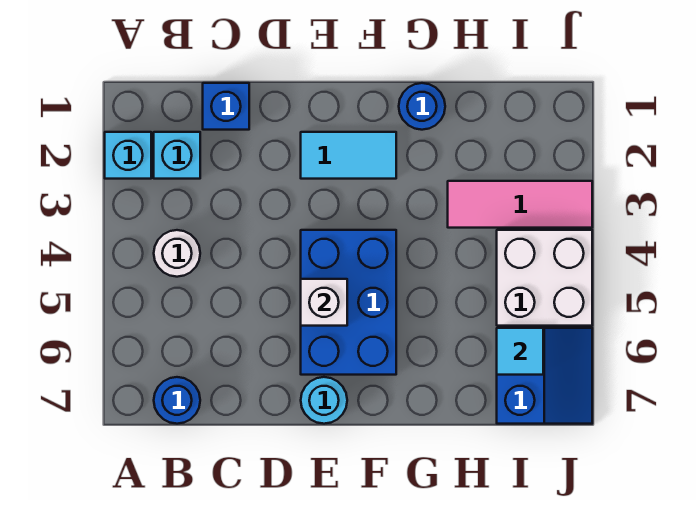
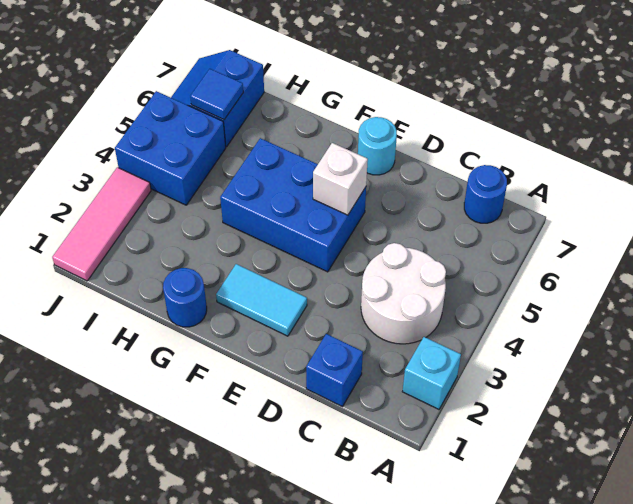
cyan brick B2 level 1 -> none
white round brick B4 level 1 -> white round brick B3:C4 level 1
blue brick E4:F6 level 1 -> blue brick E4:G5 level 1
pink tile H3:J3 level 1 -> pink tile J1:J3 level 1
white brick I4:J5 level 1 -> blue brick I4:J5 level 1
cyan tile I6 level 2 -> blue tile I6 level 2

